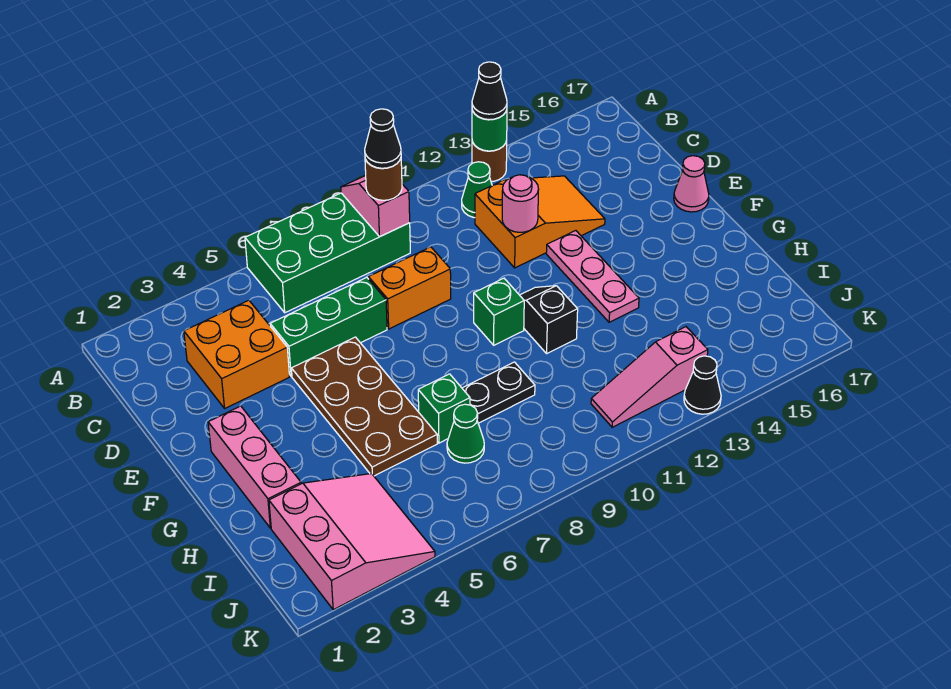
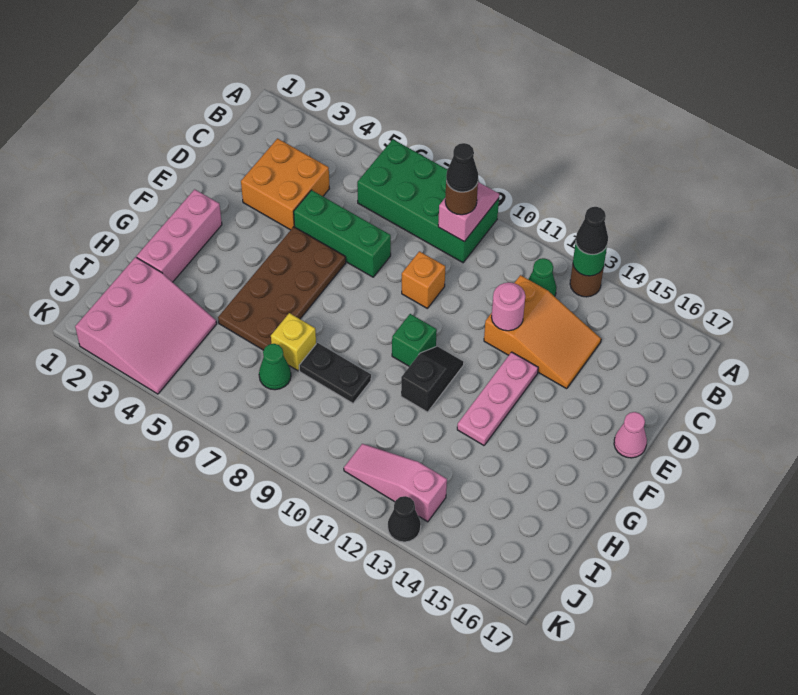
orange brick D8:D9 level 1 -> orange brick D9 level 1
green brick H7 level 1 -> yellow brick H7 level 1

